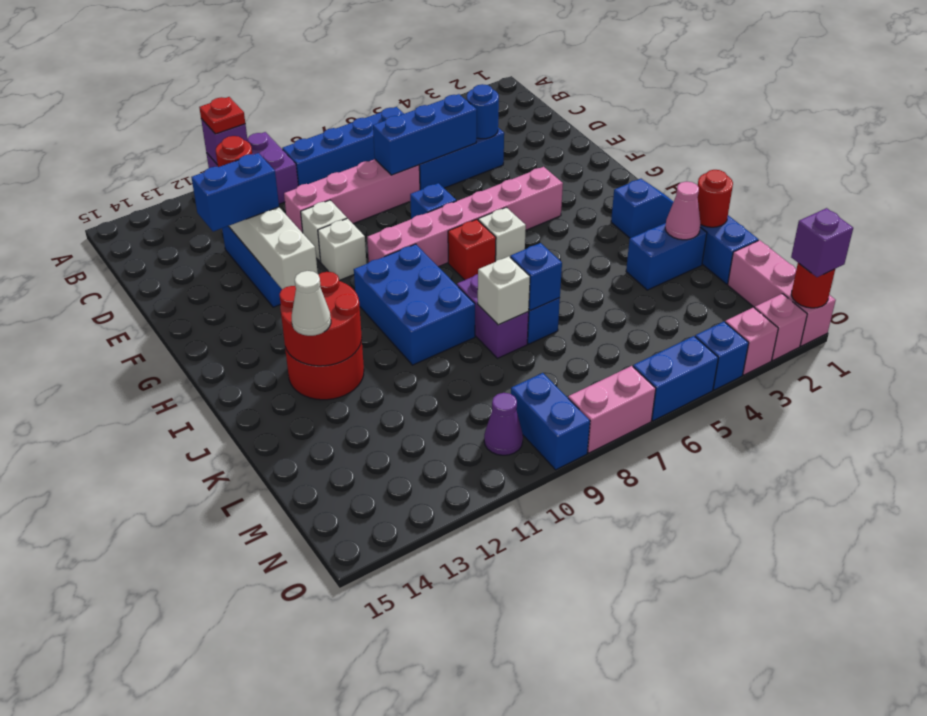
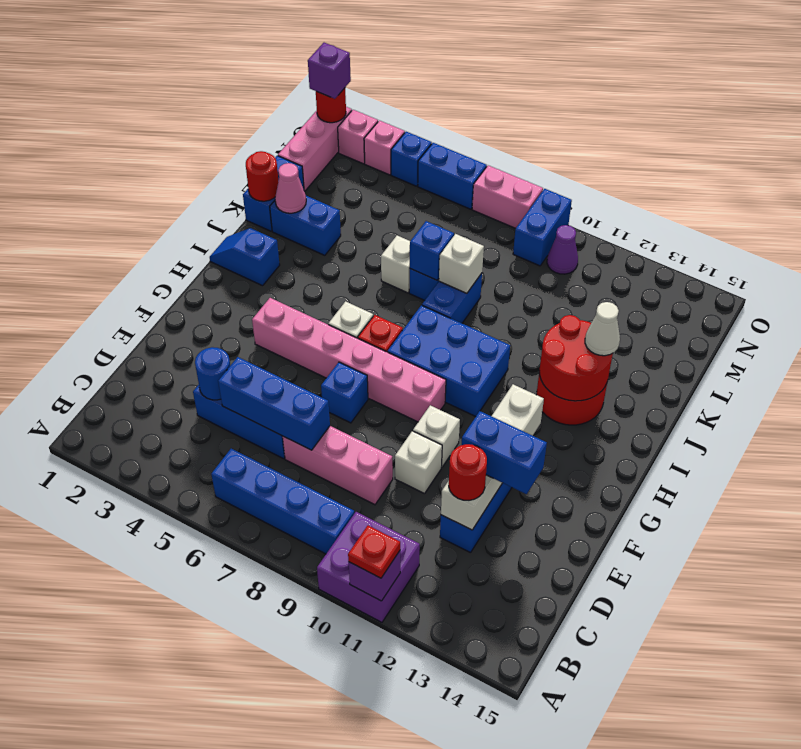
pink brick D7:D10 level 1 -> pink brick D7:D9 level 1
blue brick H9:J10 level 1 -> blue brick H8:I10 level 1
purple brick J8:K8 level 1 -> blue brick J8:K8 level 1
none -> white brick K6 level 1

